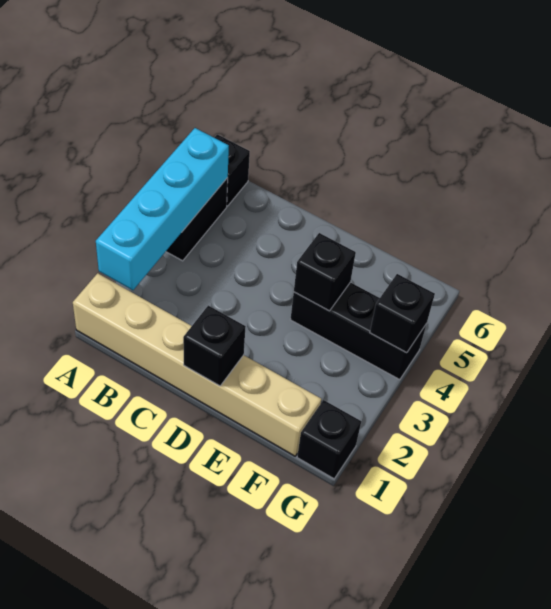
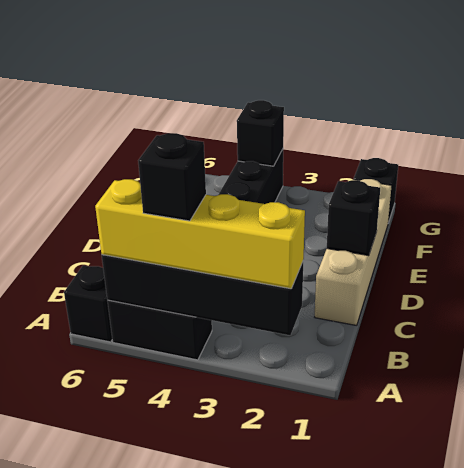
tan brick A1:F1 level 1 -> tan brick C1:F1 level 1
cyan brick A2:A5 level 2 -> black brick A2:A5 level 2
none -> yellow brick A2:A5 level 3
black brick E4 level 2 -> black brick A4 level 4

